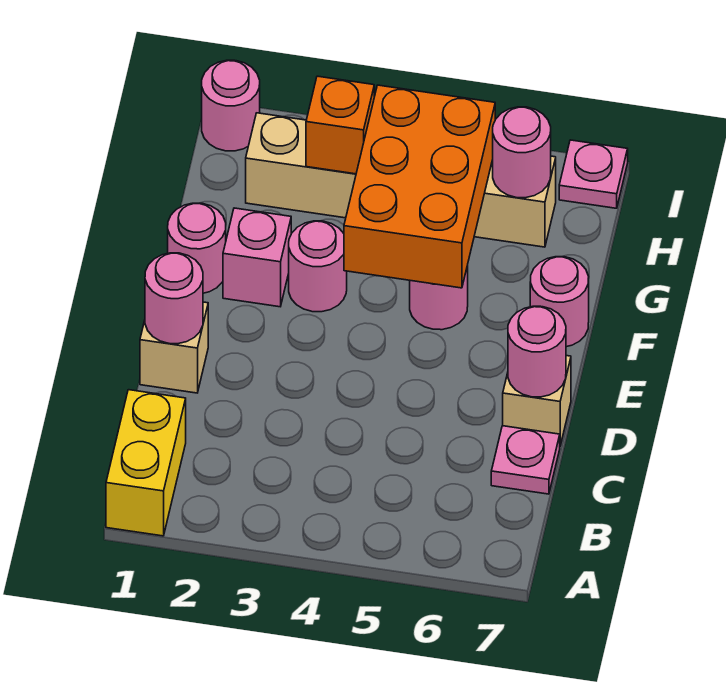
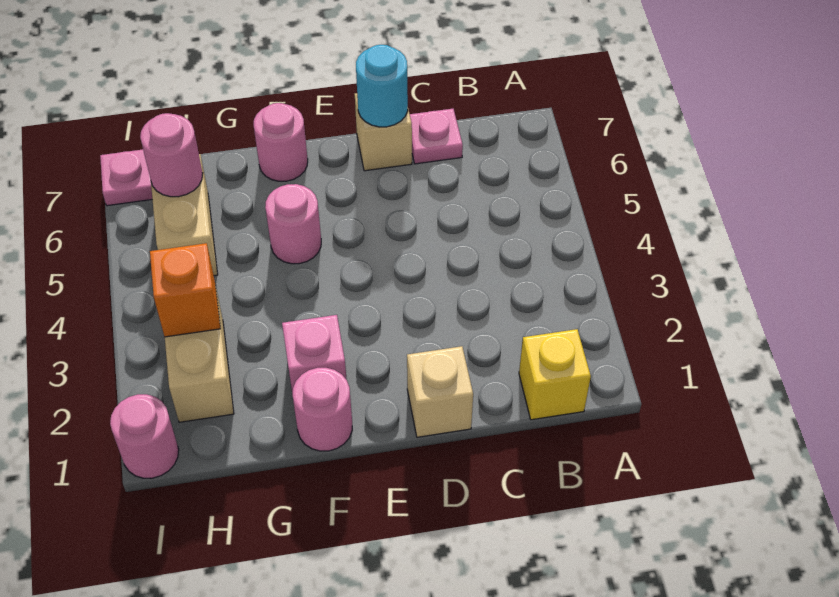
yellow brick A1:B1 level 1 -> yellow brick B1 level 1
pink round brick D1 level 2 -> none
pink round brick D7 level 2 -> cyan round brick D7 level 2
pink round brick F3 level 1 -> none
orange brick F4:H5 level 2 -> none

